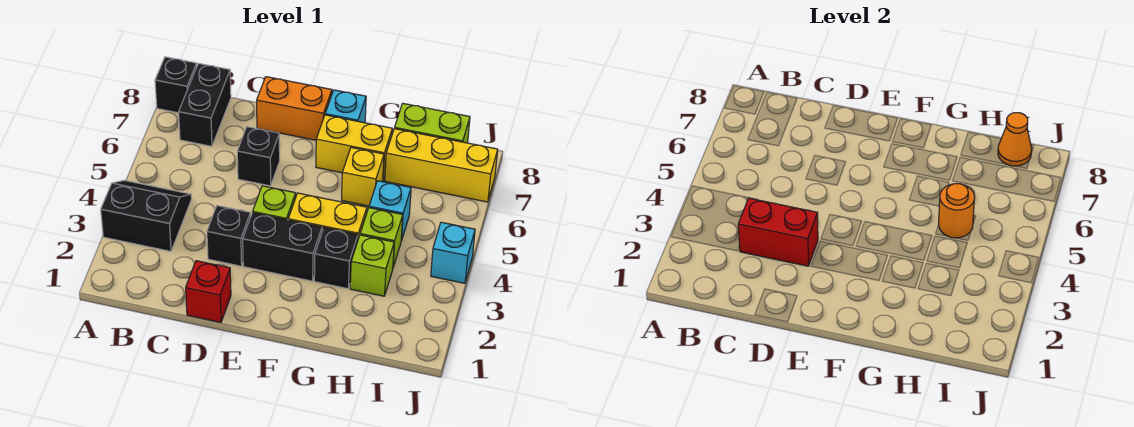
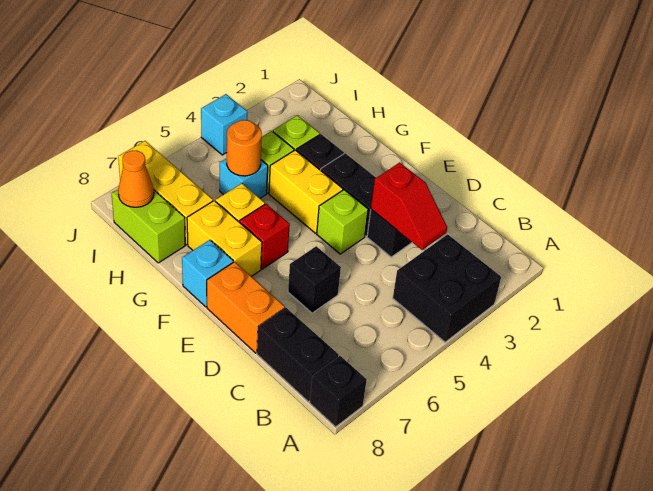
black slope A3:B4 level 1 top 3 -> black brick A3:B4 level 1
black brick B7:B8 level 1 -> black brick B8:C8 level 1
red brick C3:D3 level 2 -> red slope C3:D3 level 2 top D
red brick D1 level 1 -> red brick F6 level 1

